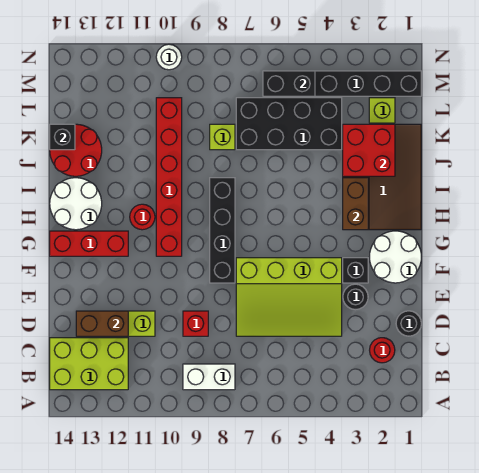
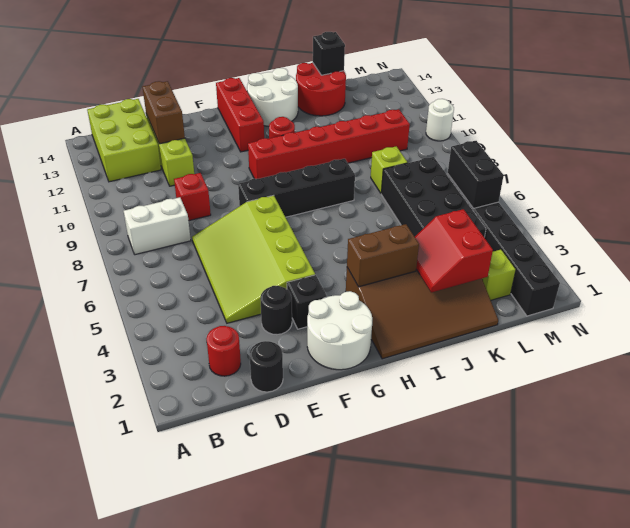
white brick B8:B9 level 1 -> white brick B8:C8 level 1
red brick J2:K3 level 2 -> red slope J2:K3 level 2 top K

